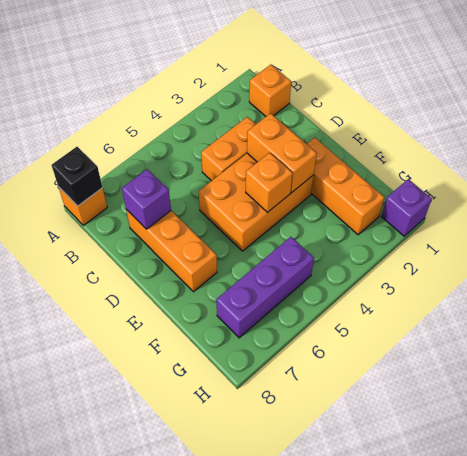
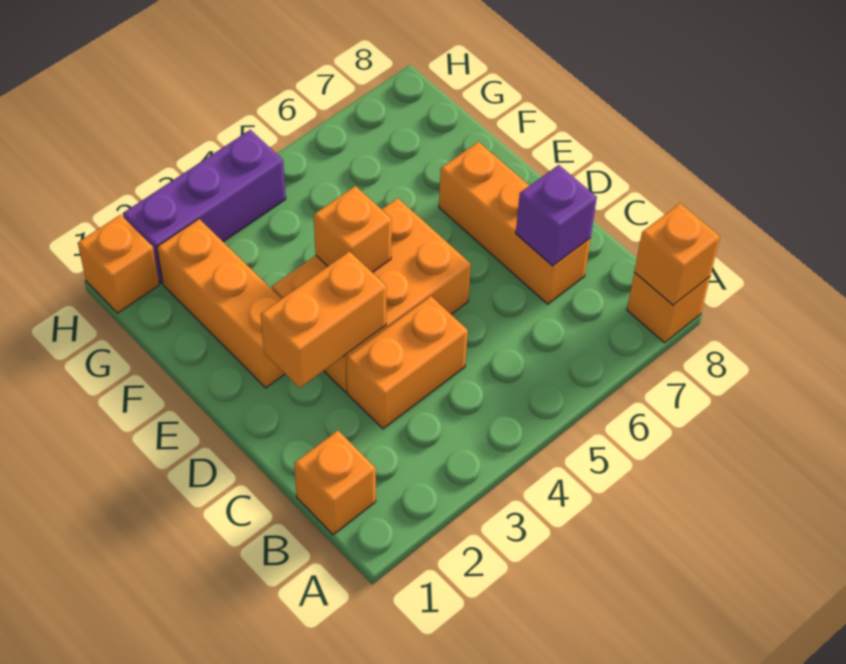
black brick A8 level 2 -> orange brick A8 level 2
orange brick D3:E3 level 2 -> orange brick D2:D3 level 2
purple brick G5:G7 level 1 -> purple brick H2:H4 level 1
purple brick H1 level 1 -> orange brick H1 level 1

